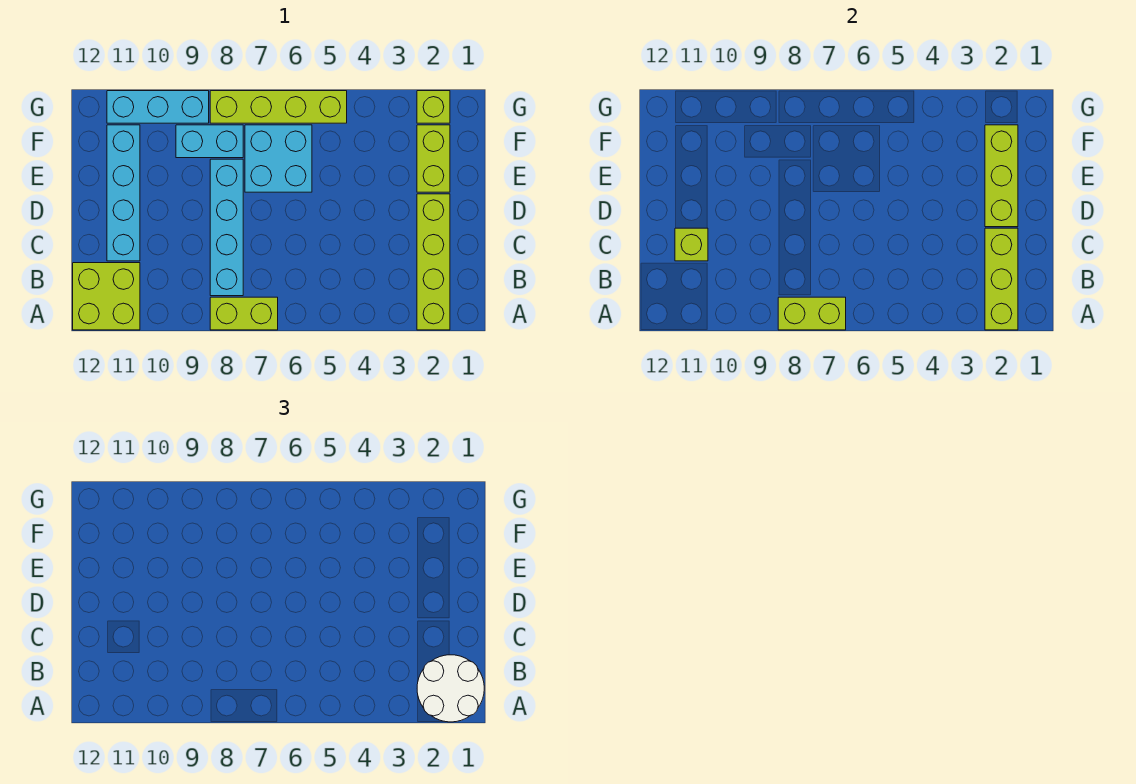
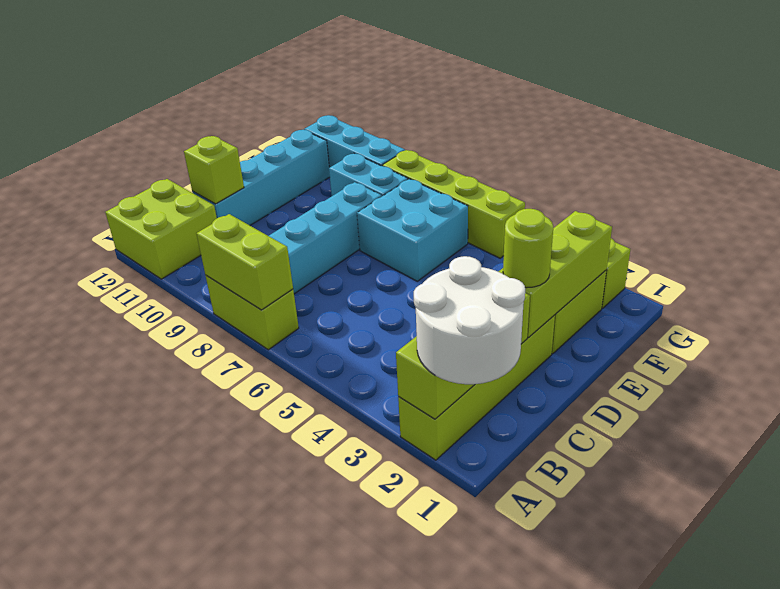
none -> lime round brick D2 level 3

